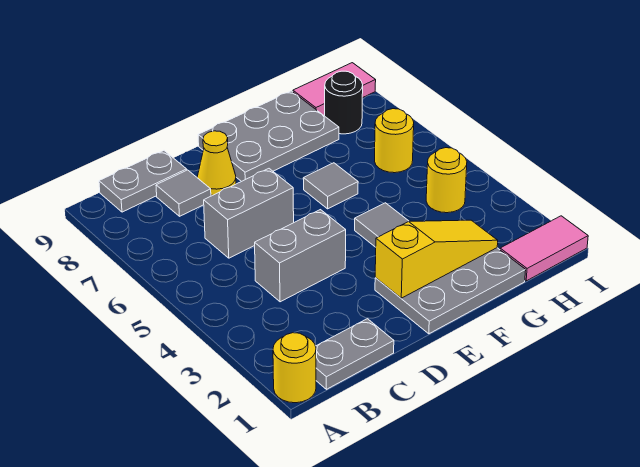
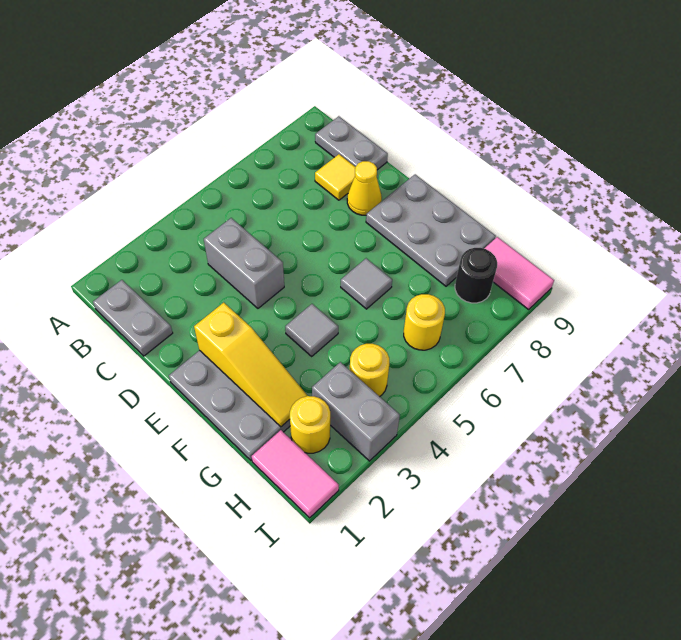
yellow round brick A1 level 1 -> yellow round brick H2 level 1
grey brick C6:D6 level 1 -> grey brick H3:I3 level 1
grey tile C8 level 1 -> yellow tile C8 level 1

